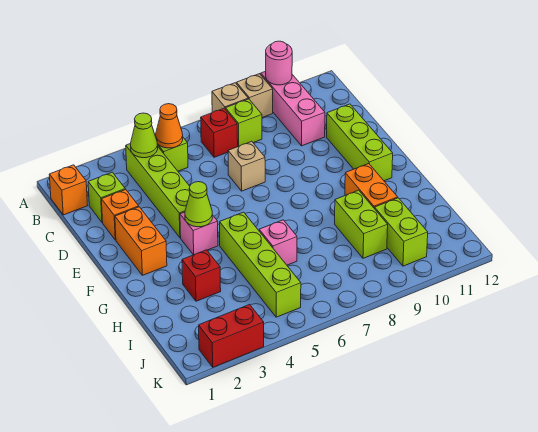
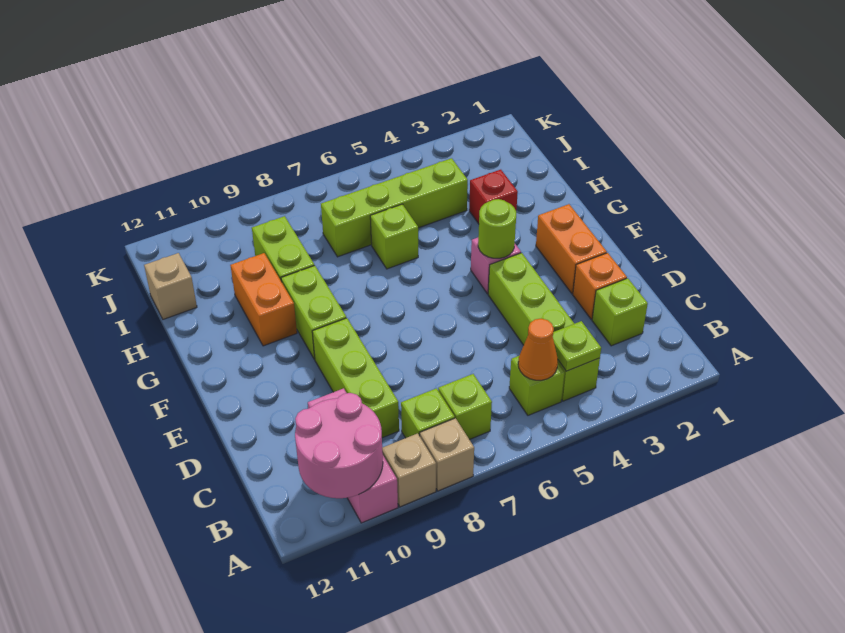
pink round brick A10 level 2 -> pink round brick A10:B11 level 2
orange brick B1 level 1 -> none
lime cone B4 level 2 -> lime plate B4 level 2
red brick B7 level 1 -> lime brick B7 level 1
tan brick D7 level 1 -> tan brick I12 level 1
lime brick D11:F11 level 1 -> lime brick C9:E9 level 1
lime cone F4 level 2 -> lime round brick F4 level 2
lime brick G5:J5 level 1 -> lime brick I4:I7 level 1
pink brick H6 level 1 -> lime brick H6 level 1
lime brick I10:J10 level 1 -> lime brick F9:G9 level 1
red brick K2:K3 level 1 -> none

